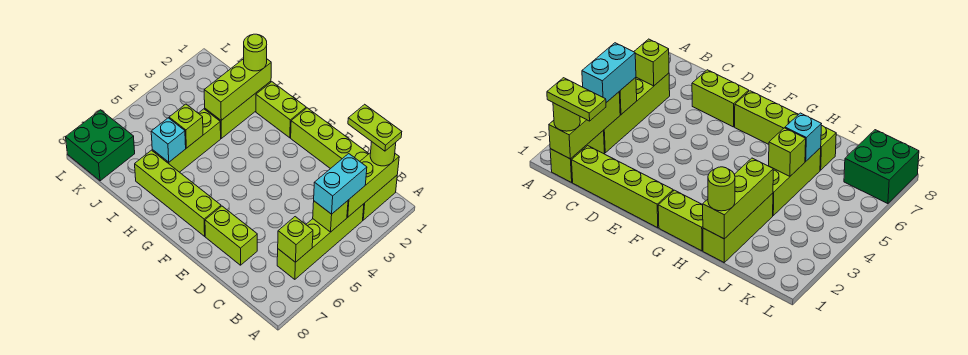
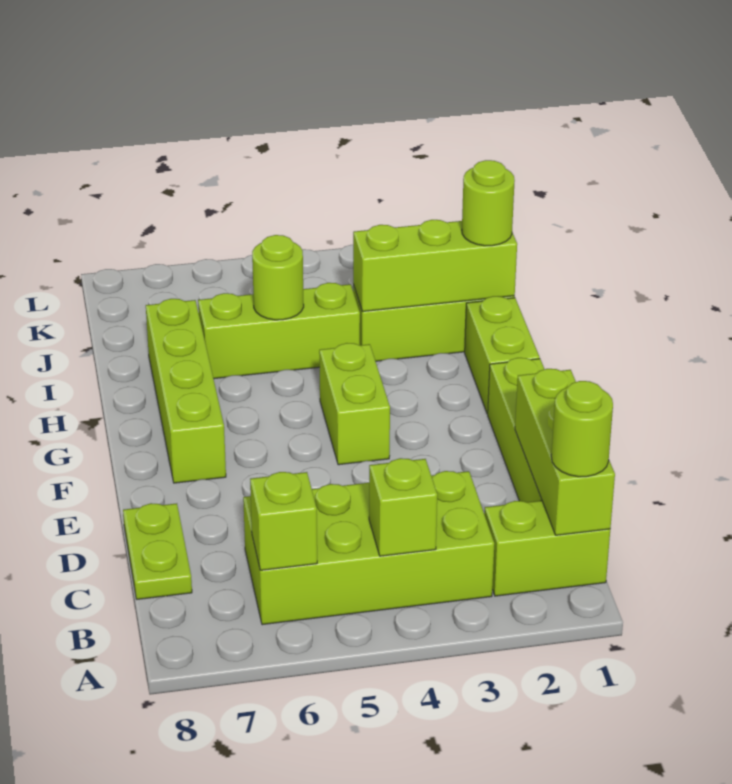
lime brick B1:B3 level 2 -> lime brick B1:D1 level 2
lime plate B1:C1 level 4 -> lime plate C8:D8 level 1
lime brick B3:B6 level 1 -> lime brick B3:C6 level 1
cyan brick B3:B4 level 3 -> none
lime brick D7:E7 level 1 -> lime brick F4:G4 level 1
lime brick I5 level 2 -> lime round brick I5 level 2
cyan brick I6 level 2 -> none
green brick K7:L8 level 1 -> none

